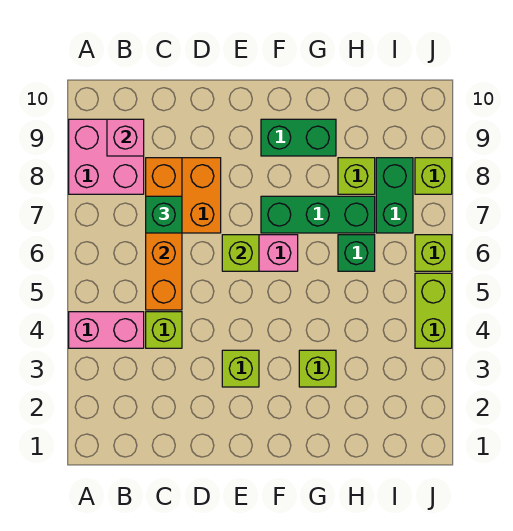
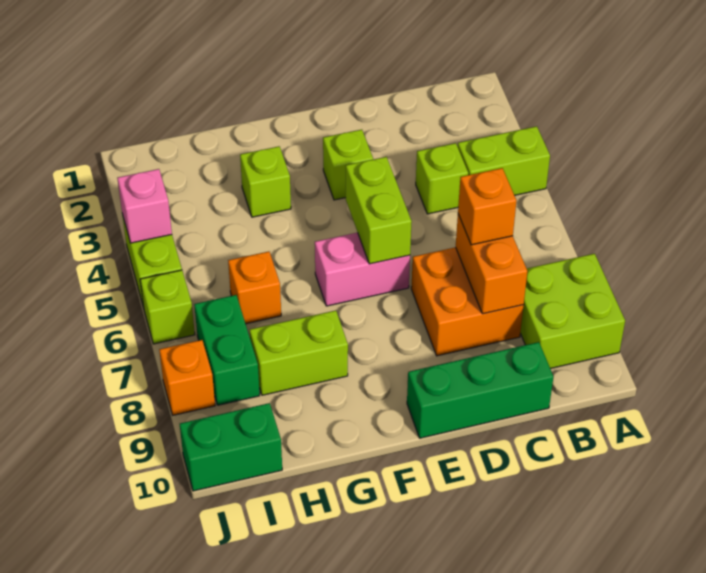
pink brick A4:B4 level 1 -> lime brick A4:B4 level 1
pink brick A8:B9 level 1 -> lime brick A8:B9 level 1
pink brick B9 level 2 -> pink brick J4 level 2
orange brick C5:C8 level 2 -> orange brick C7:C8 level 2
green brick C7 level 3 -> orange brick C7 level 3
lime brick E6 level 2 -> lime brick E5:E6 level 2
green brick F7:H7 level 1 -> green brick C10:E10 level 1
green brick F9:G9 level 1 -> green brick I10:J10 level 1
green brick H6 level 1 -> orange brick H6 level 1
lime brick H8 level 1 -> lime brick G8:H8 level 1
lime brick J8 level 1 -> orange brick J8 level 1

